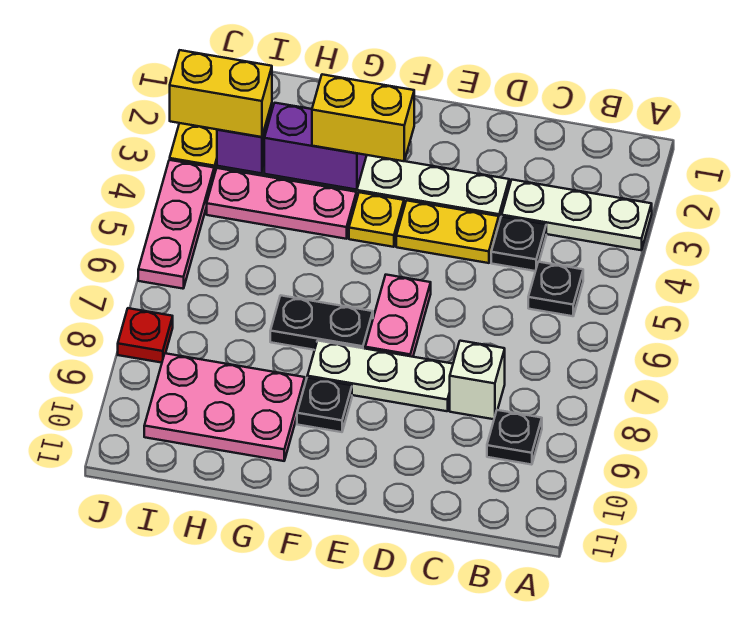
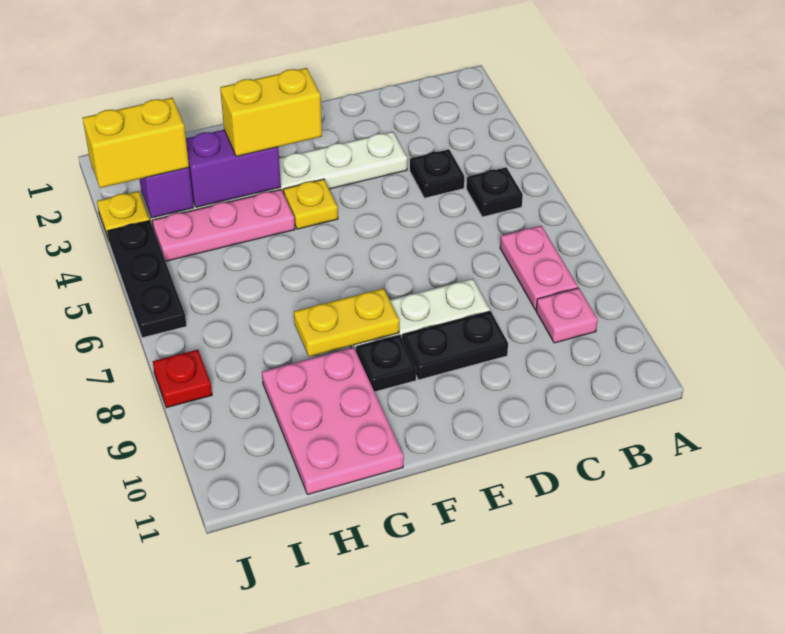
white plate A3:C3 level 1 -> none
black plate B9 level 1 -> pink plate B9 level 1
white brick C8 level 1 -> none
yellow plate D4:E4 level 1 -> yellow plate F8:G8 level 2
pink plate E6:E7 level 1 -> pink plate B7:B8 level 1
black plate F7:G7 level 1 -> black plate D9:E9 level 1
pink plate G9:I10 level 1 -> pink plate G9:H11 level 1
pink plate J4:J6 level 1 -> black plate J4:J6 level 1

